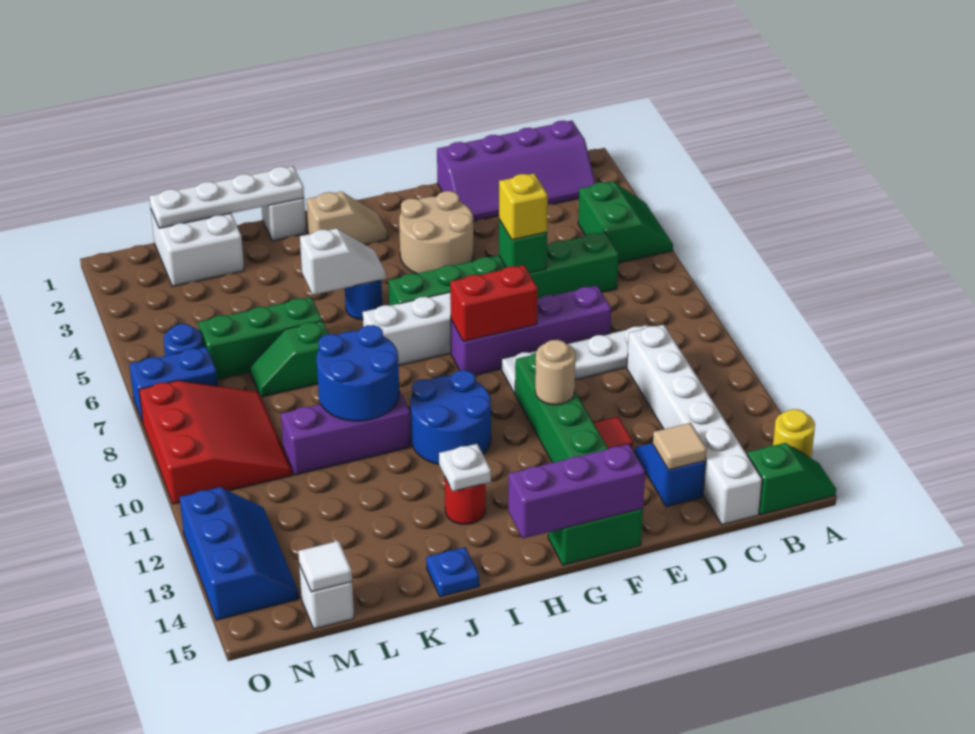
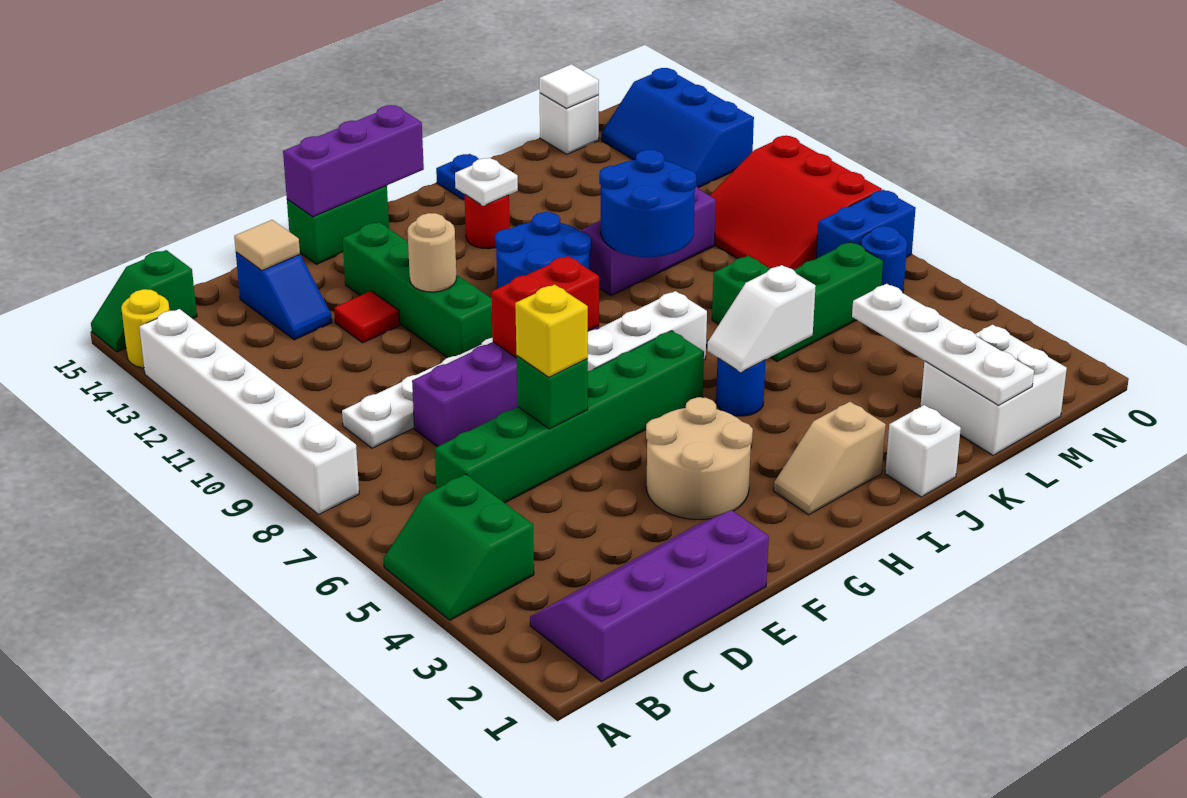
white brick C10:C15 level 1 -> white brick A8:A13 level 1
white plate J1:M1 level 2 -> white plate L1:L4 level 2

